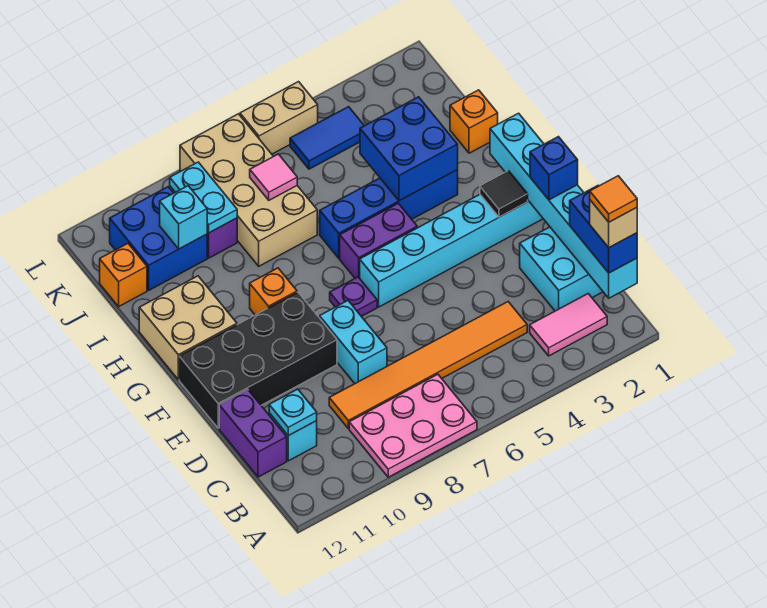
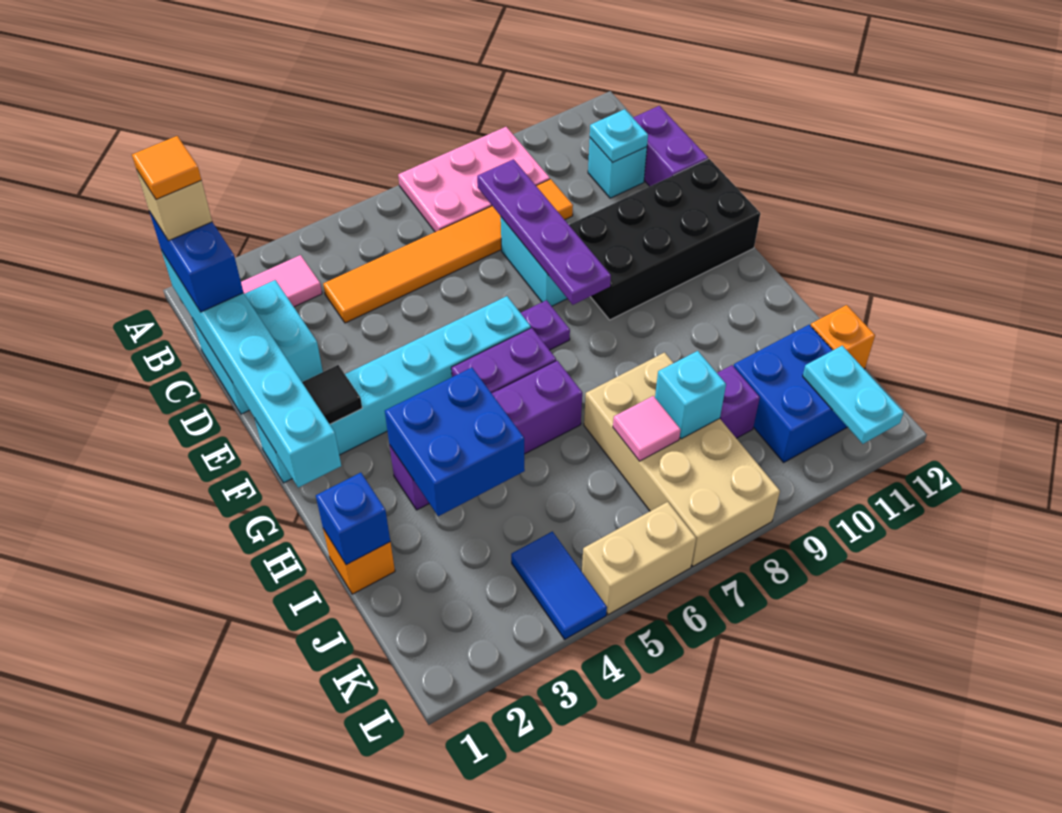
none -> purple plate C8:F8 level 2
blue brick E1 level 3 -> blue brick I1 level 2
orange brick G9 level 1 -> none
tan brick G11:H12 level 1 -> none
blue brick H3:H6 level 1 -> purple brick H3:H6 level 1
cyan plate J9:K9 level 2 -> cyan plate K11:L11 level 2
cyan brick J10 level 2 -> cyan brick J8 level 2
blue tile K4:K5 level 1 -> blue tile K4:L4 level 1

